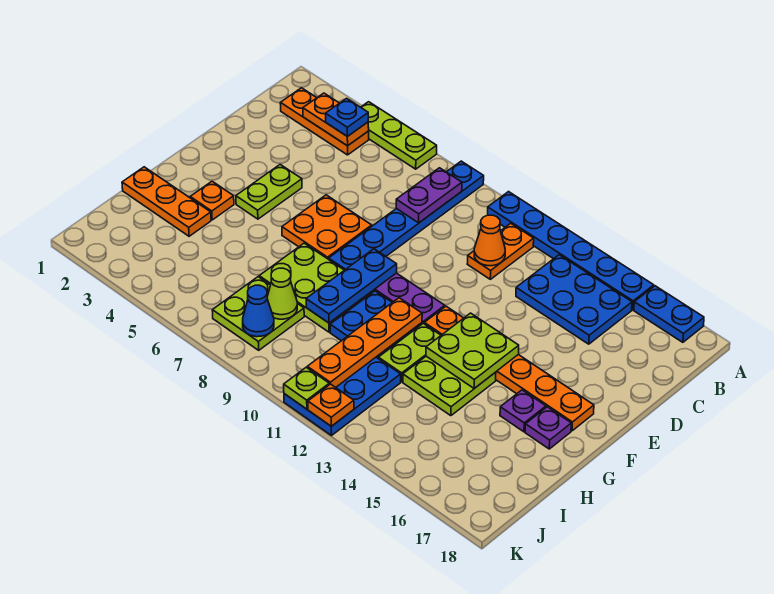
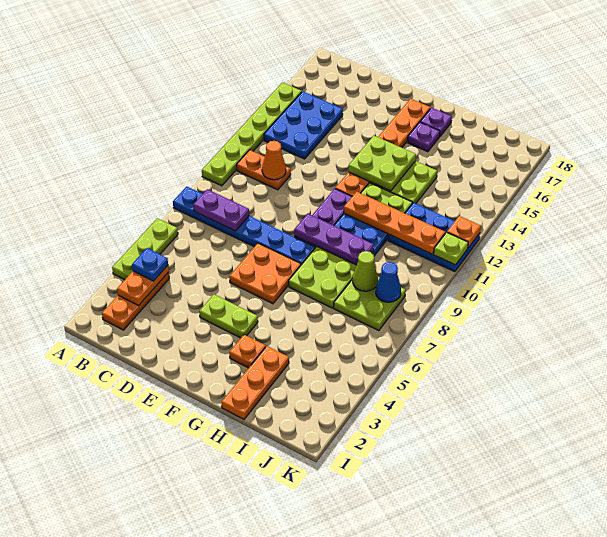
blue plate A10:A15 level 1 -> lime plate A10:A15 level 1
blue plate A16:A17 level 1 -> none
blue plate F9:H9 level 2 -> purple plate F9:H9 level 2

